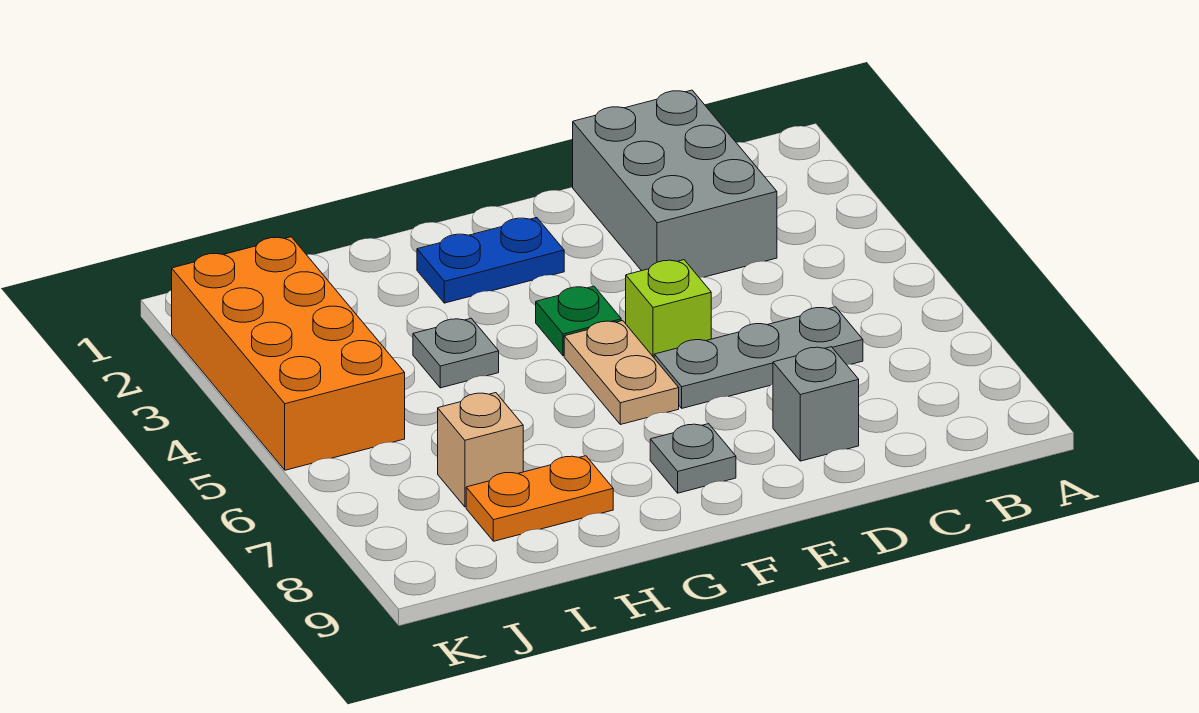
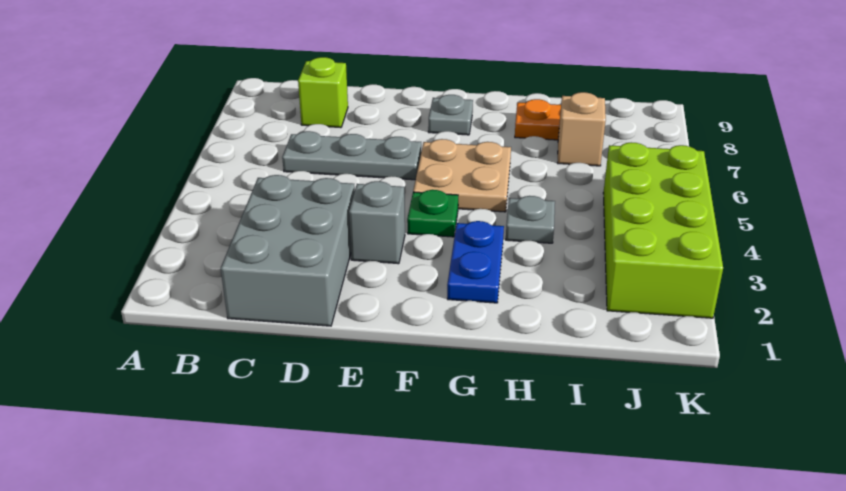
grey brick D8 level 1 -> grey brick E3 level 1
lime brick E5 level 1 -> lime brick C8 level 1
blue plate F2:G2 level 1 -> blue plate G2:G3 level 1
tan plate F5:F6 level 1 -> tan plate F5:G6 level 1
orange brick J2:K5 level 1 -> lime brick J2:K5 level 1

